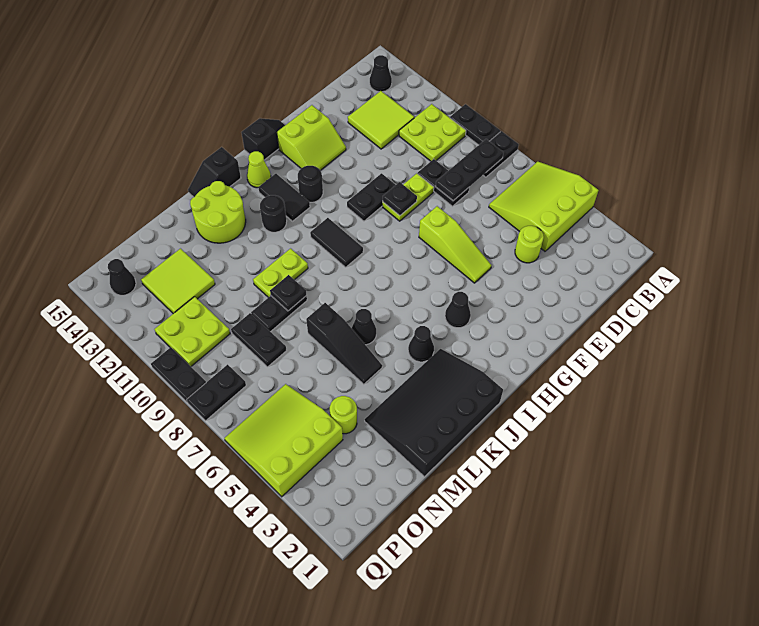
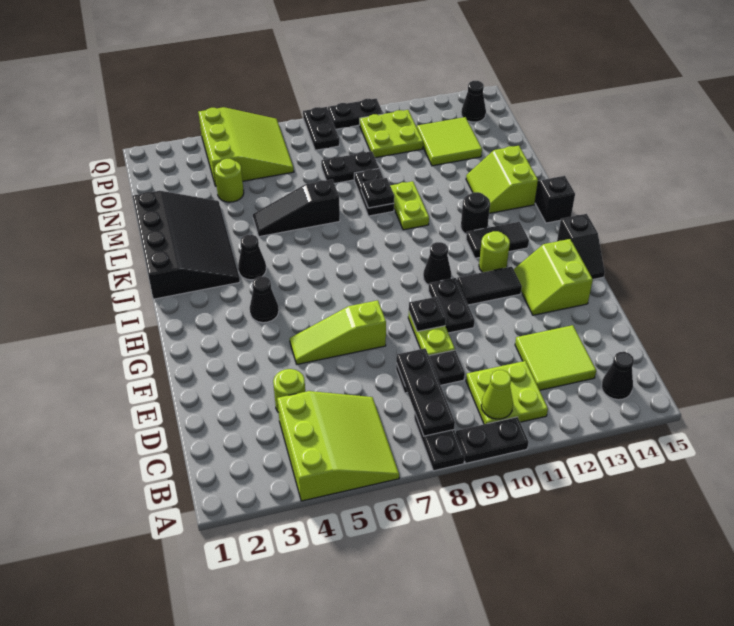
black round brick H12 level 1 -> lime round brick H12 level 1
black tile I9:I10 level 1 -> black tile G11:G12 level 1
lime cone I14 level 1 -> lime cone B10 level 2
black cone K6 level 1 -> black cone H10 level 1
lime round brick K13:L14 level 1 -> lime slope K13:L14 level 1 top 14

